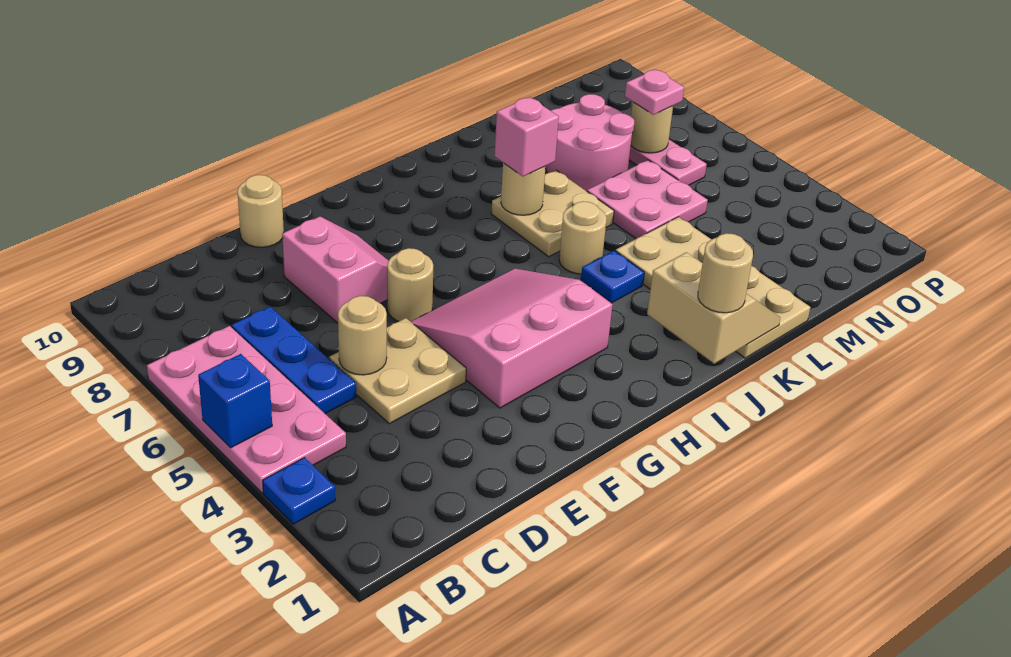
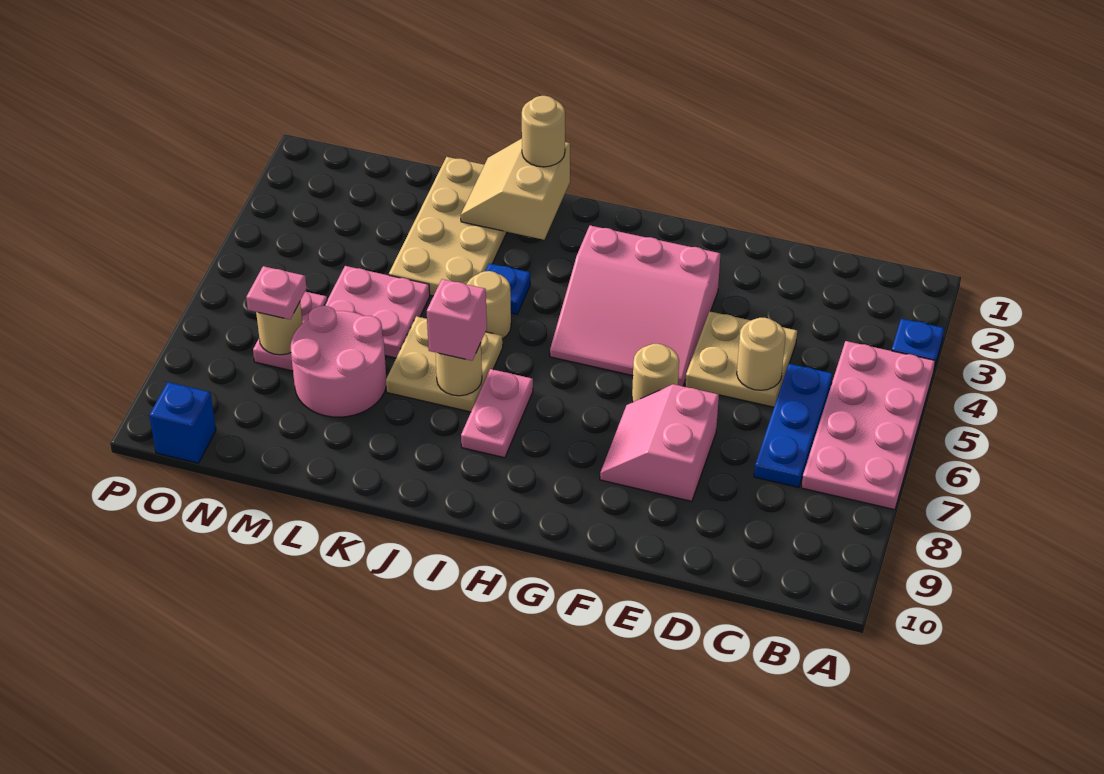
blue brick A5 level 2 -> blue brick O10 level 1
tan round brick E10 level 1 -> none
none -> pink plate I7:I8 level 1

